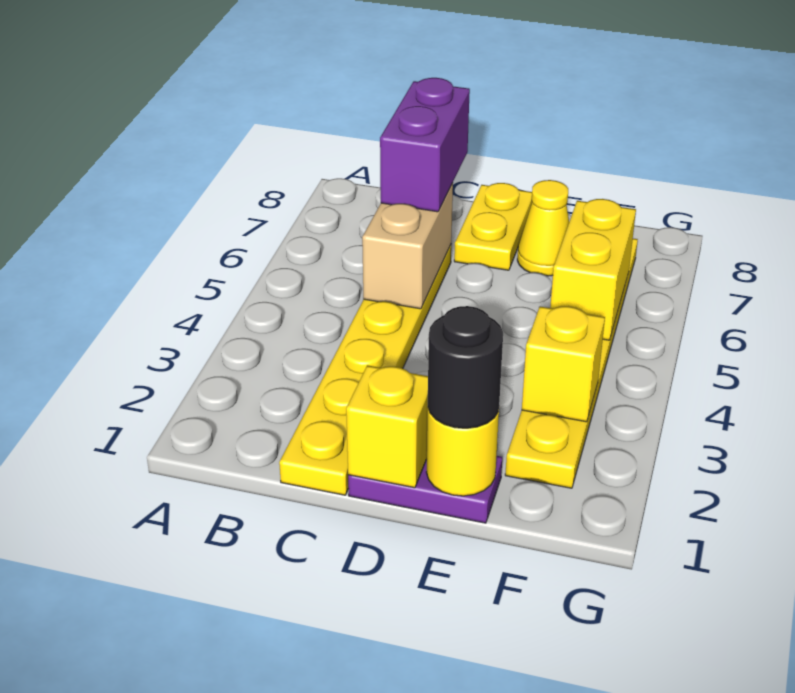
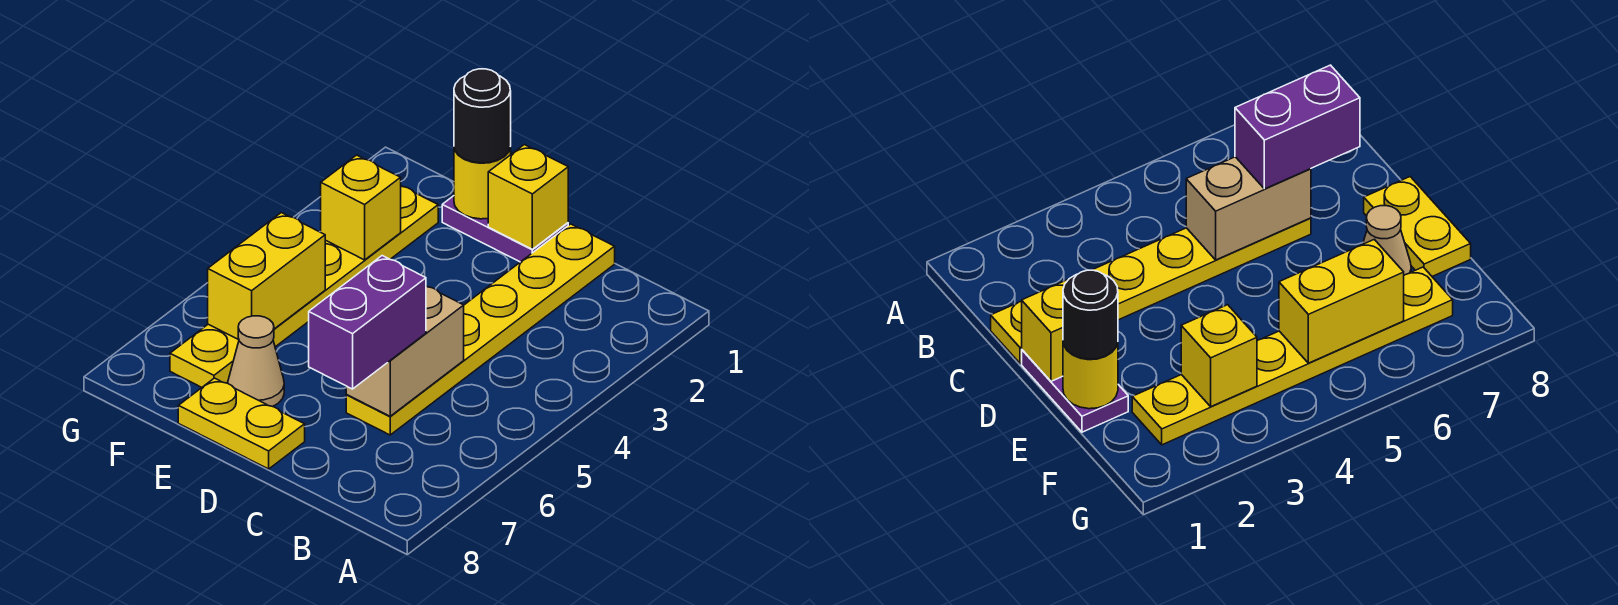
yellow plate D7:D8 level 1 -> yellow plate D8:E8 level 1
yellow cone E7 level 1 -> tan cone E7 level 1

